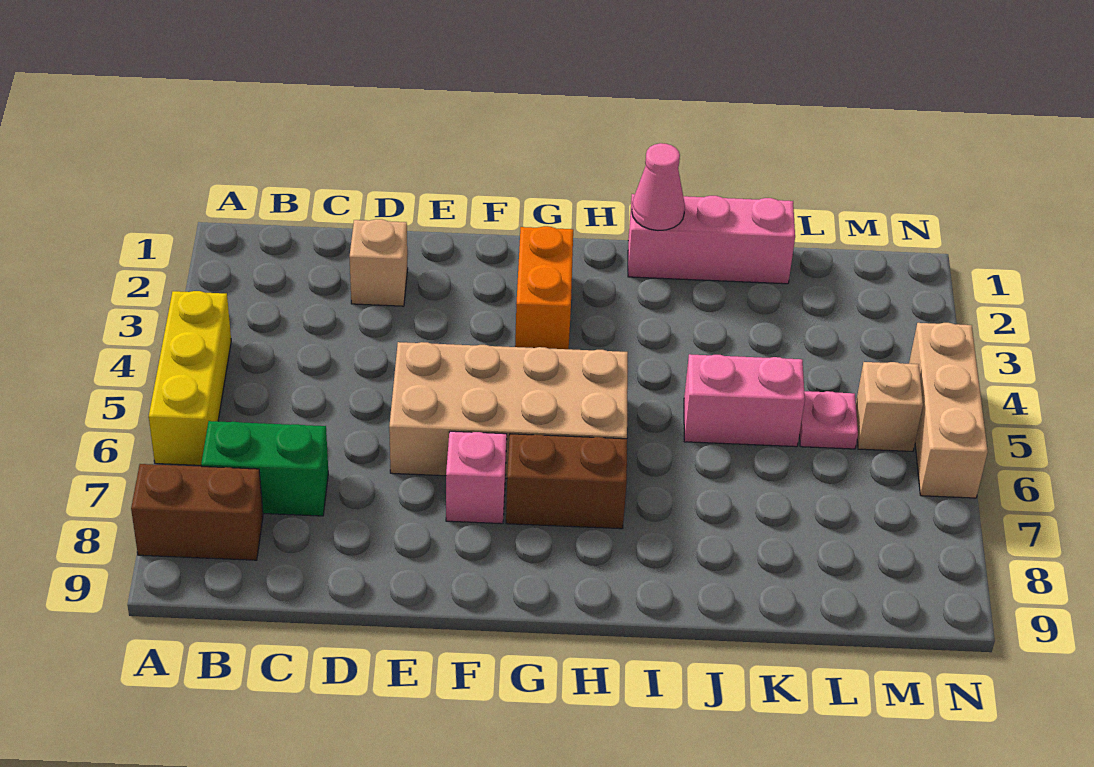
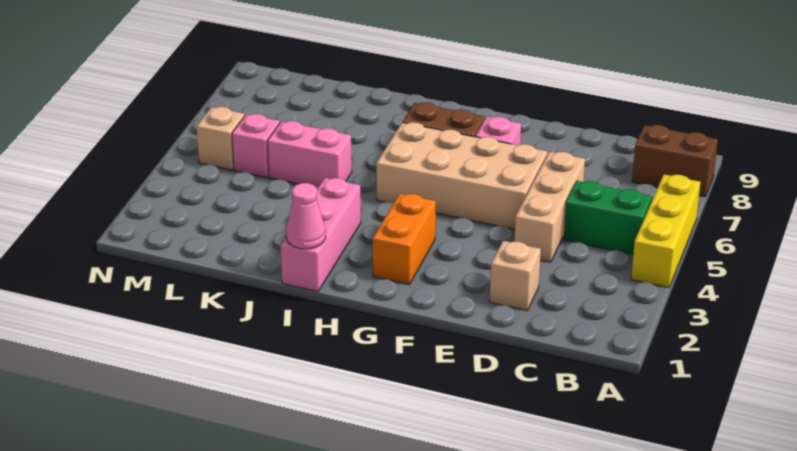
green brick B7:C7 level 1 -> green brick B5:C5 level 1
pink brick I1:K1 level 1 -> pink brick I1:I3 level 1
pink plate L5 level 1 -> pink brick L5 level 1
tan brick N4:N6 level 1 -> tan brick D4:D6 level 1

